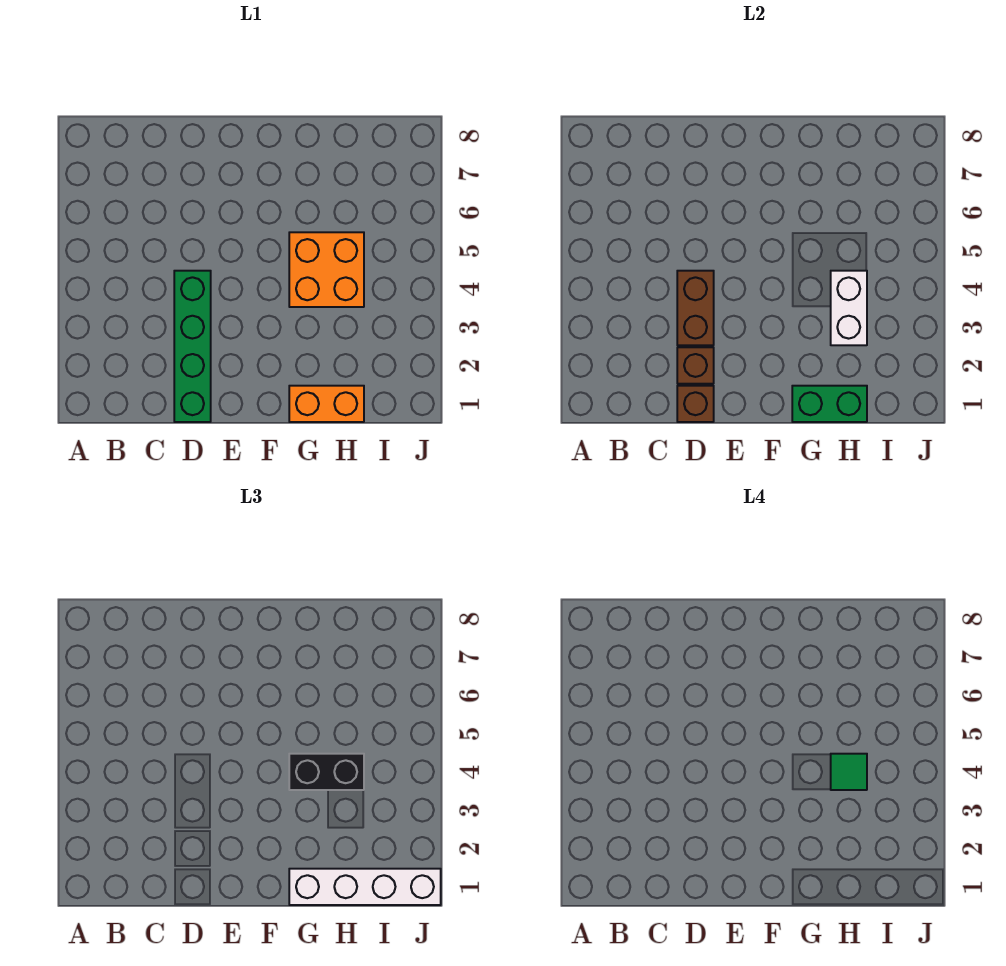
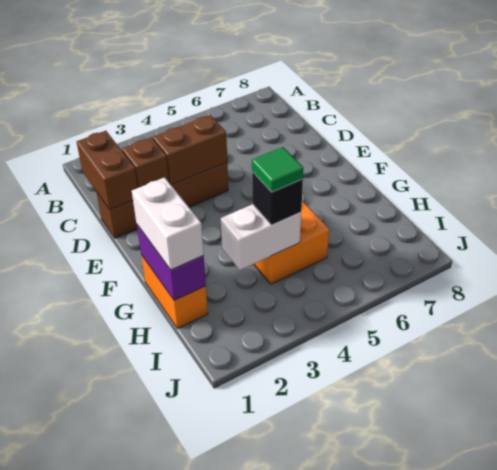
green brick D1:D4 level 1 -> brown brick D1:D4 level 1
brown brick D1 level 2 -> brown brick C1:D1 level 2
green brick G1:H1 level 2 -> purple brick G1:H1 level 2
white brick G1:J1 level 3 -> white brick G1:H1 level 3
black brick G4:H4 level 3 -> black brick H4 level 3

